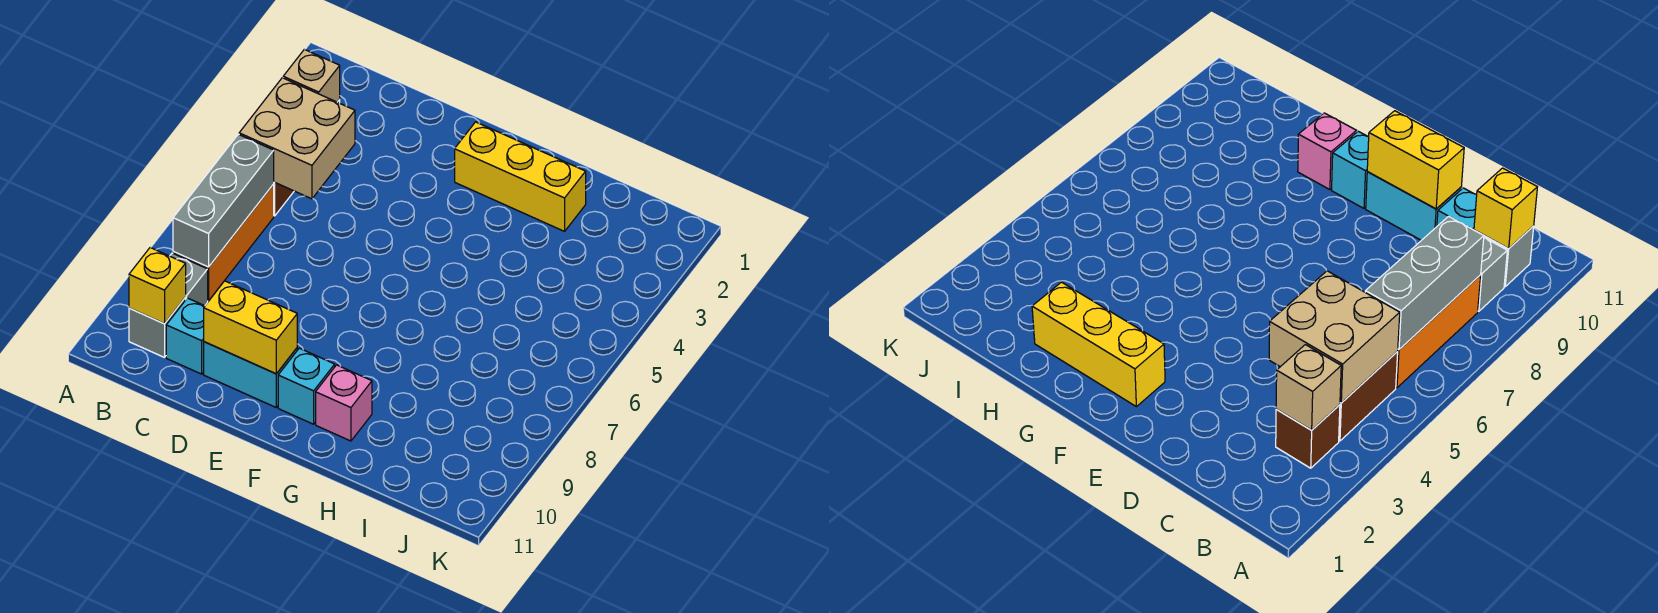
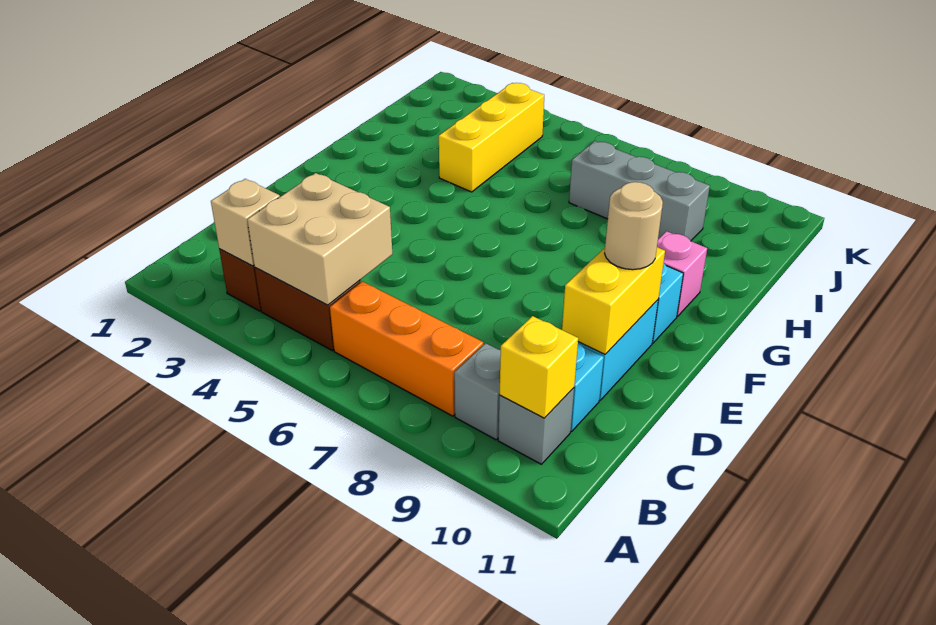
grey brick B6:B8 level 2 -> grey brick I7:I9 level 1
none -> tan round brick E10 level 3
yellow brick F2:H2 level 1 -> yellow brick H4:J4 level 1

